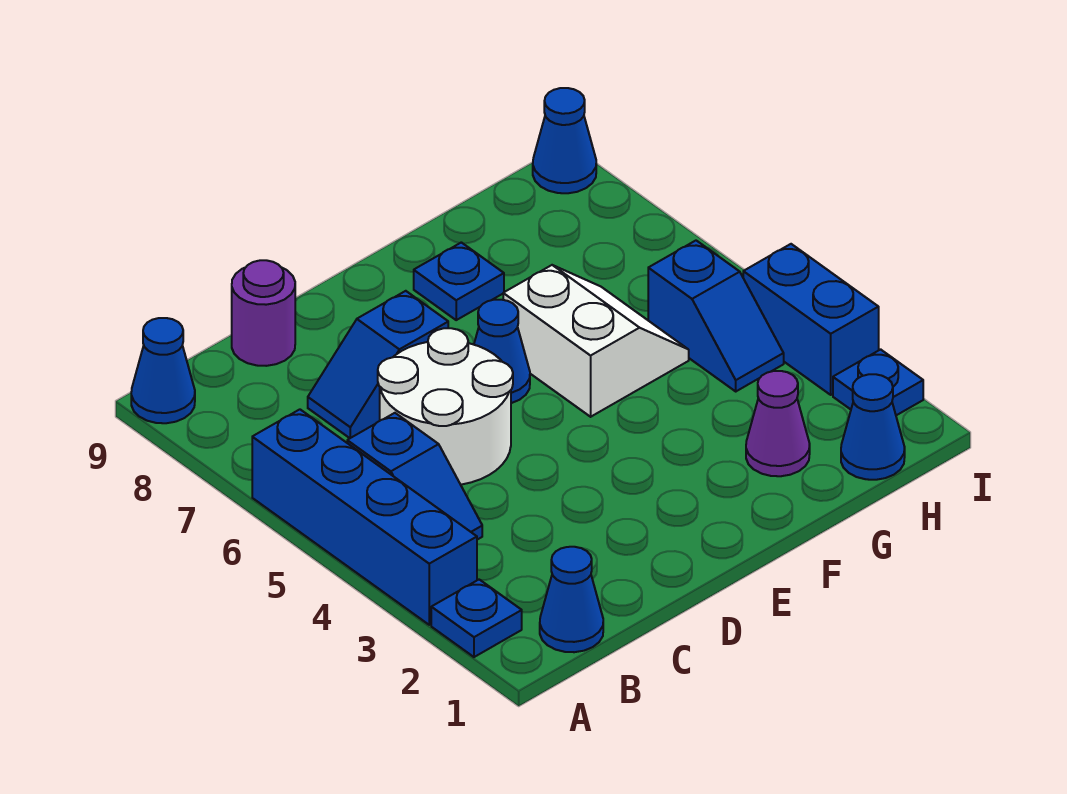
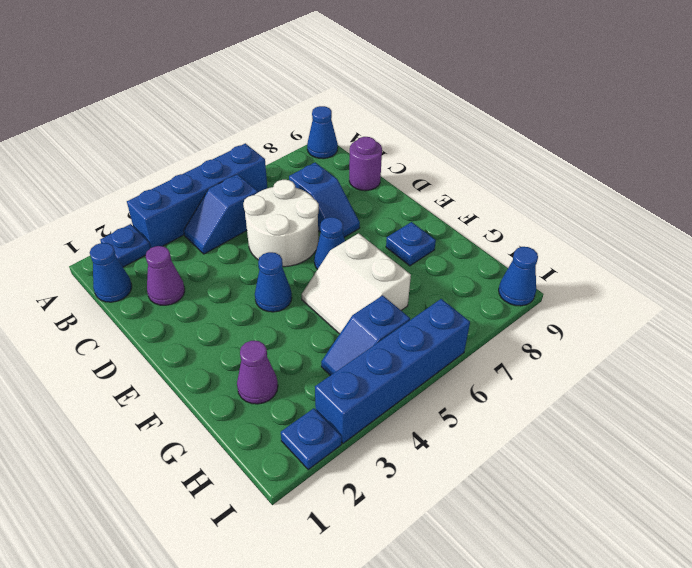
none -> purple cone C2 level 1
blue slope C7:D7 level 1 top D -> blue slope C7:D7 level 1 top C
white slope F5:G6 level 1 top F -> white slope F5:G6 level 1 top 6
blue cone H1 level 1 -> blue cone E4 level 1
blue brick I3:I4 level 1 -> blue brick I3:I6 level 1

